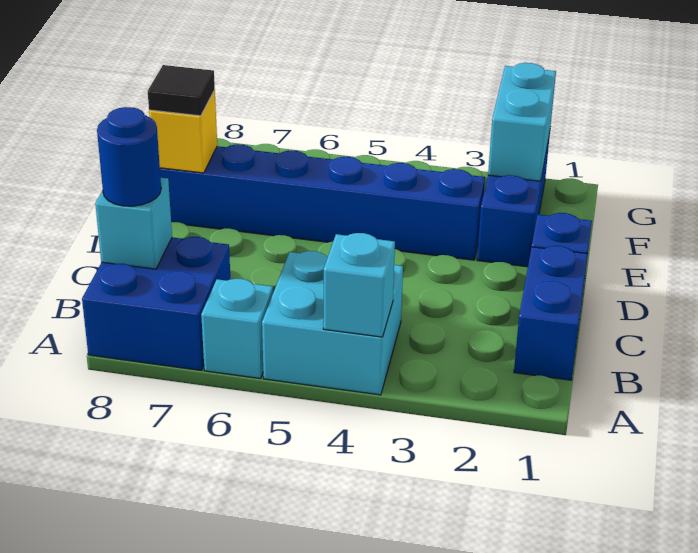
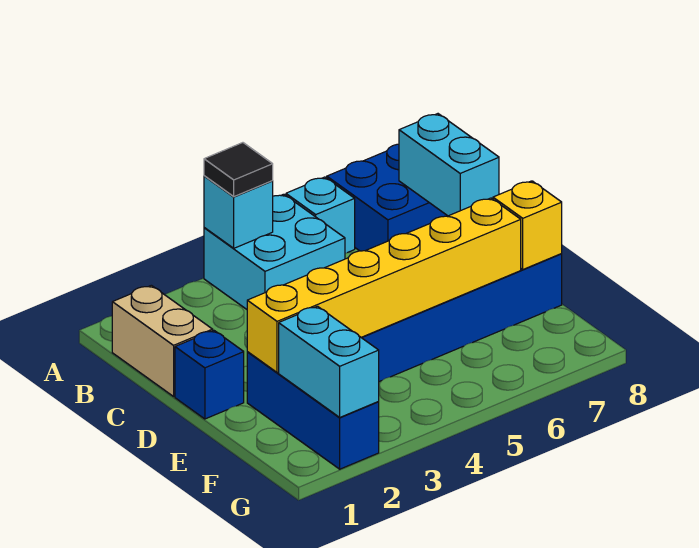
blue brick B1:C1 level 1 -> tan brick B1:C1 level 1
cyan brick B8 level 2 -> cyan brick B8:C8 level 2
blue round brick B8 level 3 -> none
none -> yellow brick E2:E7 level 2
black tile E8 level 3 -> black tile A4 level 3

